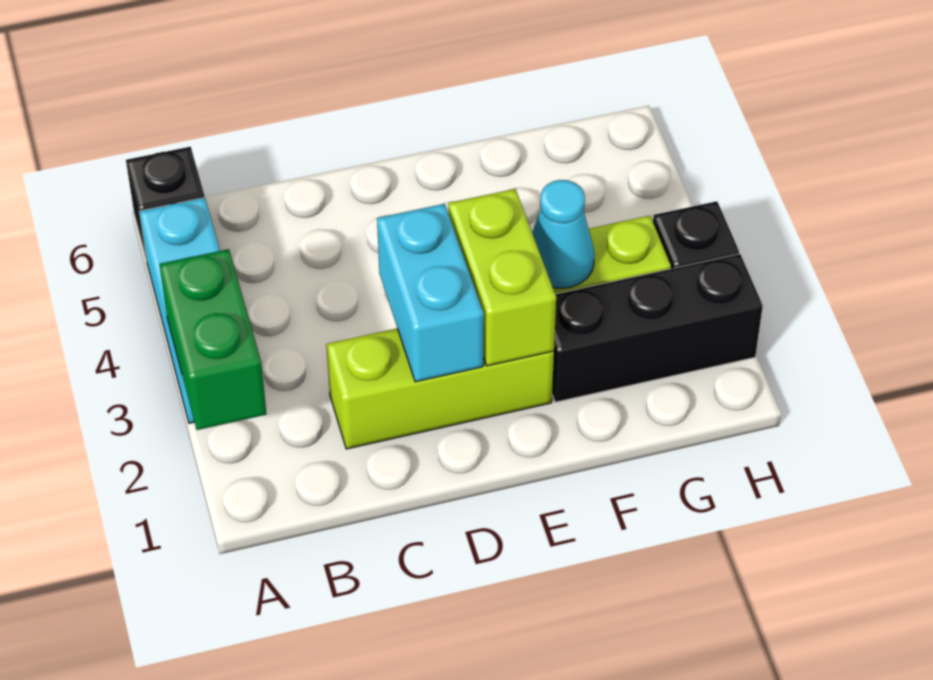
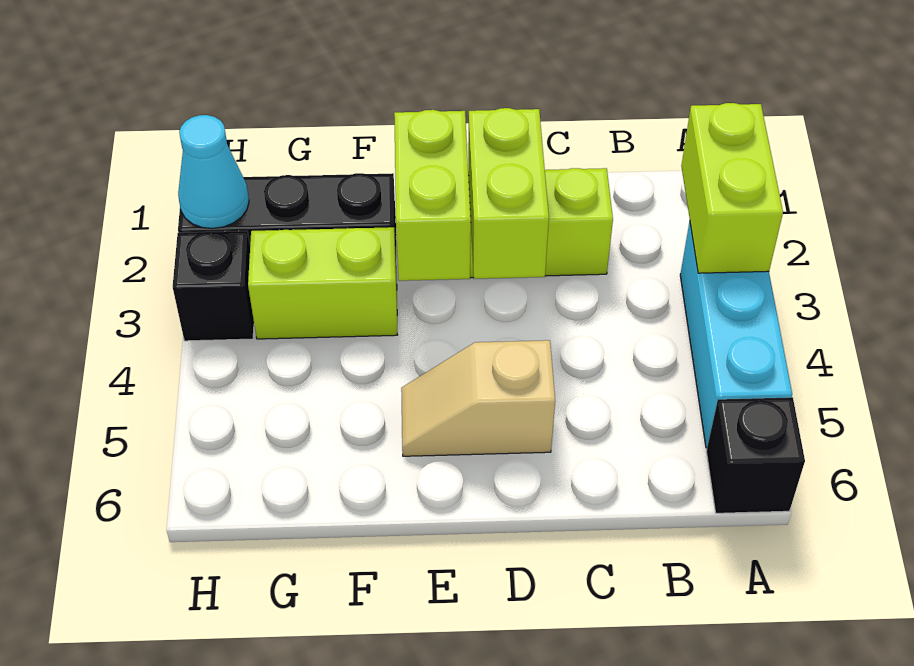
green brick A2:A3 level 2 -> lime brick A2:A3 level 2
cyan brick D2:D3 level 2 -> lime brick D2:D3 level 2
none -> tan slope D5:E5 level 1 top D
cyan cone F3 level 2 -> cyan cone H2 level 2

